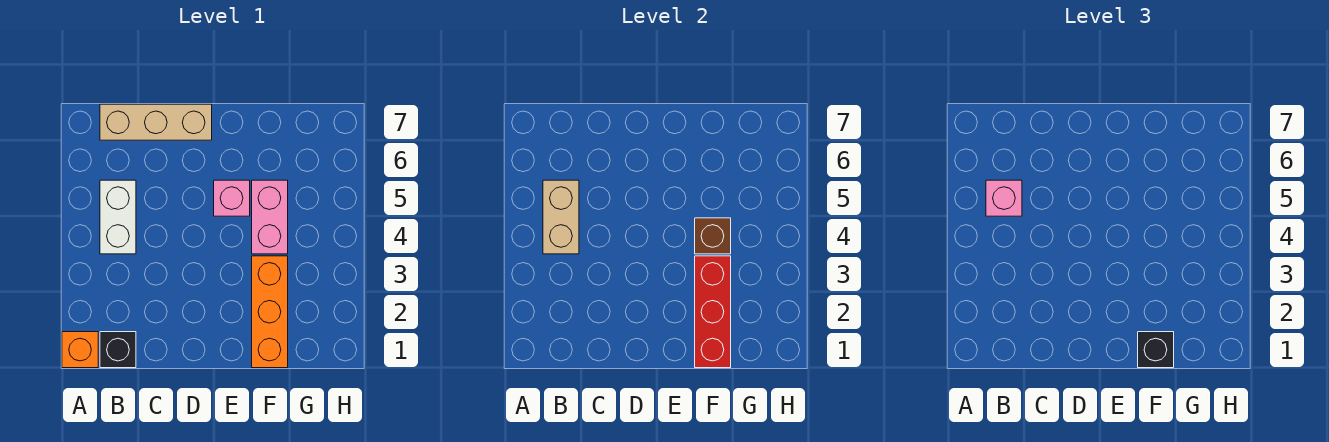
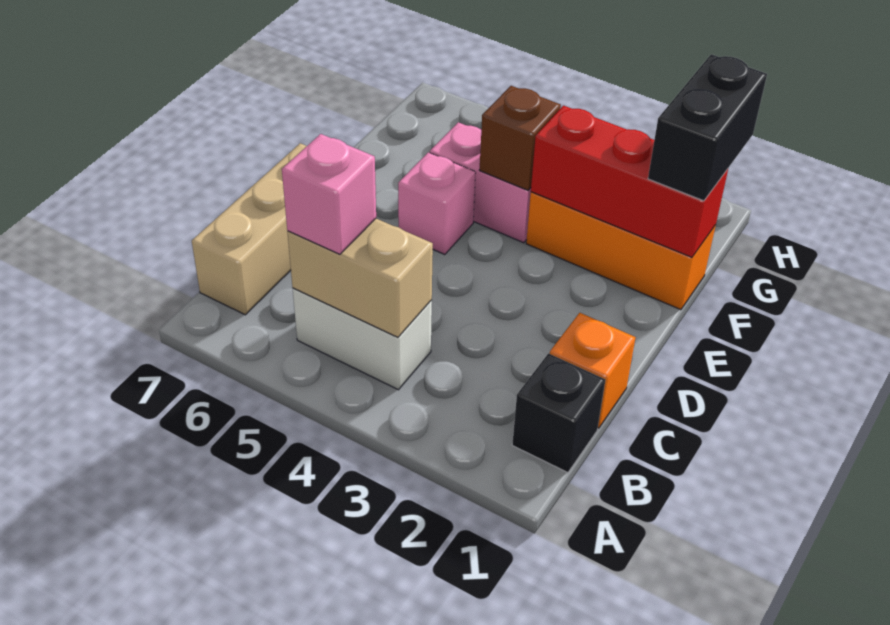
orange brick A1 level 1 -> orange brick C1 level 1
black brick F1 level 3 -> black brick F1:G1 level 3

